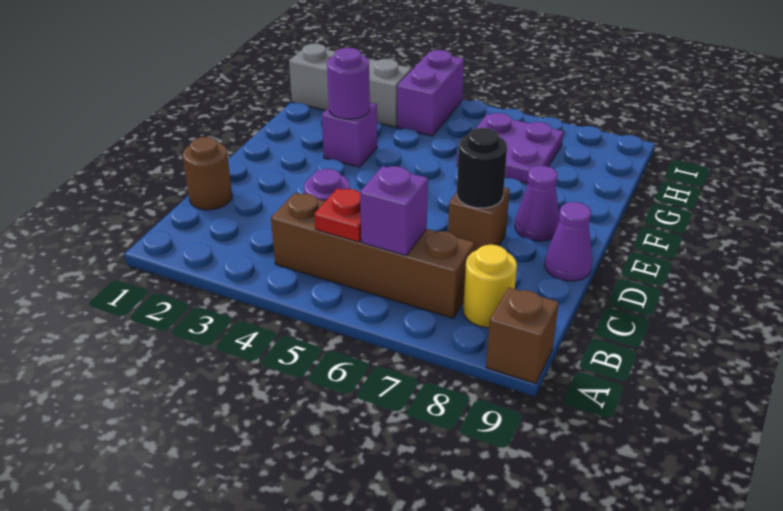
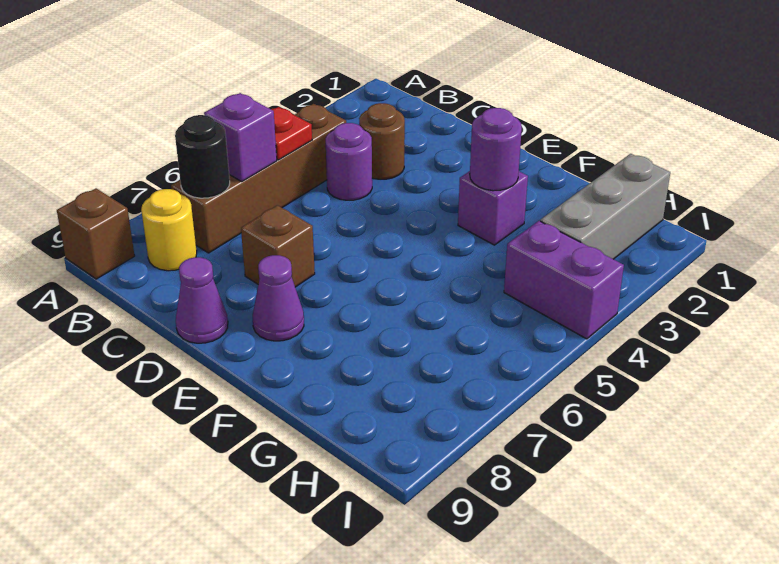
brown round brick C1 level 1 -> brown round brick C3 level 1
black round brick D7 level 2 -> black round brick B7 level 2
purple plate G6:H7 level 1 -> none

